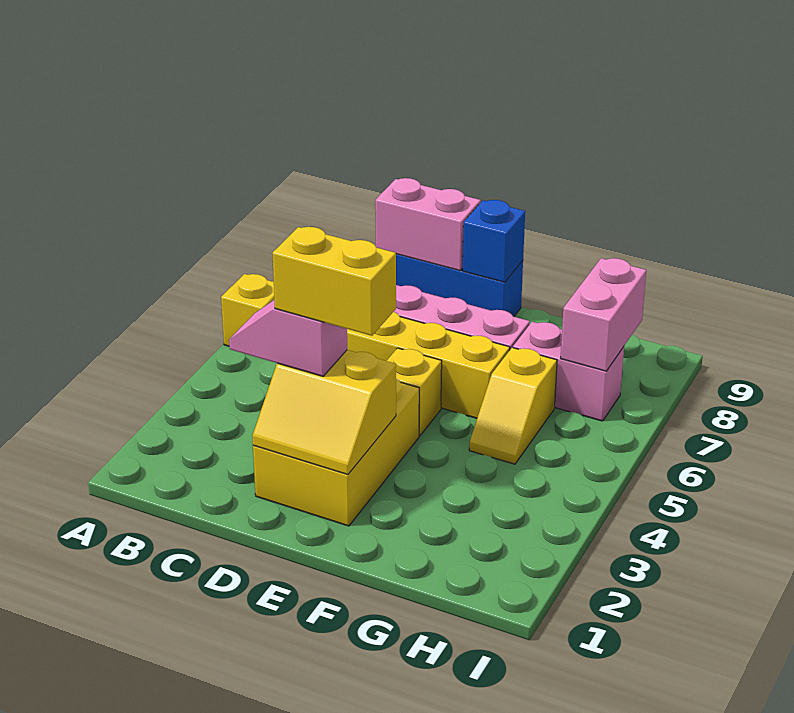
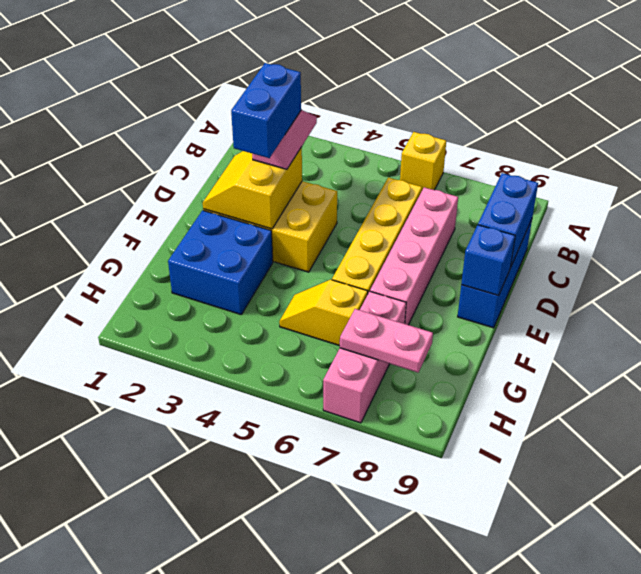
pink brick C9:D9 level 2 -> blue brick C9:D9 level 2
yellow brick D3:E3 level 4 -> blue brick D3:E3 level 4
yellow brick E5 level 1 -> none
none -> blue brick F2:G3 level 1
pink brick G7:H7 level 1 -> pink brick G7:I7 level 1
pink brick H7:H8 level 2 -> pink plate H7:H8 level 2

